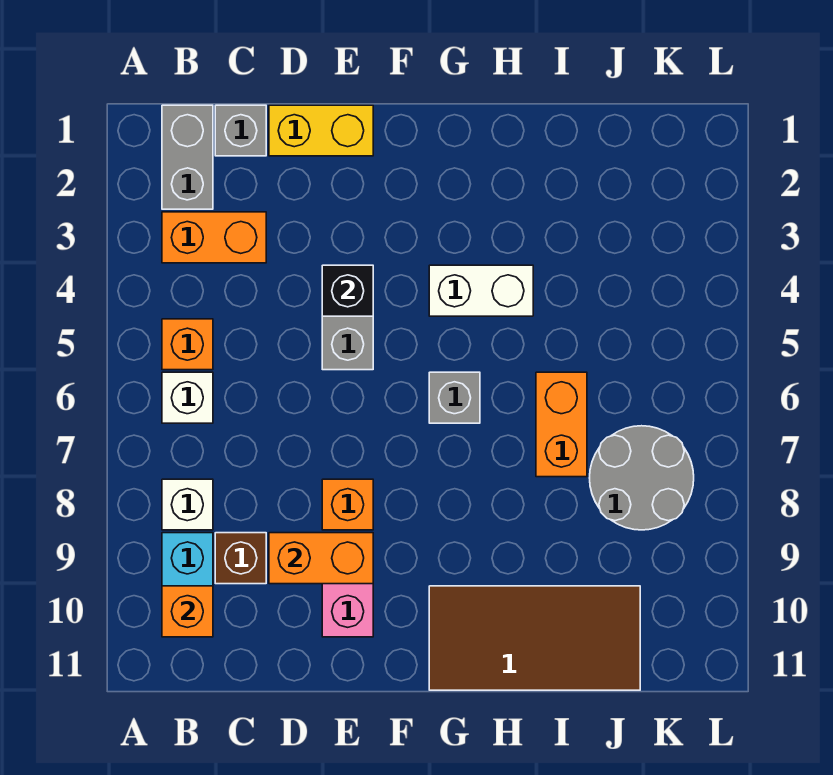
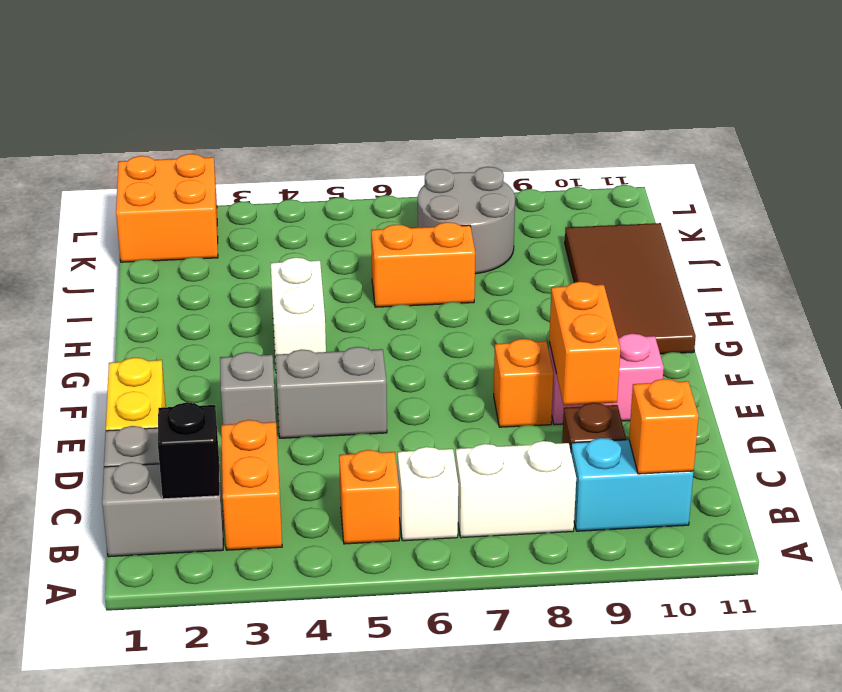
white brick B8 level 1 -> white brick B7:B8 level 1
black brick E4 level 2 -> black brick B2 level 2
grey brick G6 level 1 -> grey brick E3 level 1
none -> orange brick K1:L2 level 1

